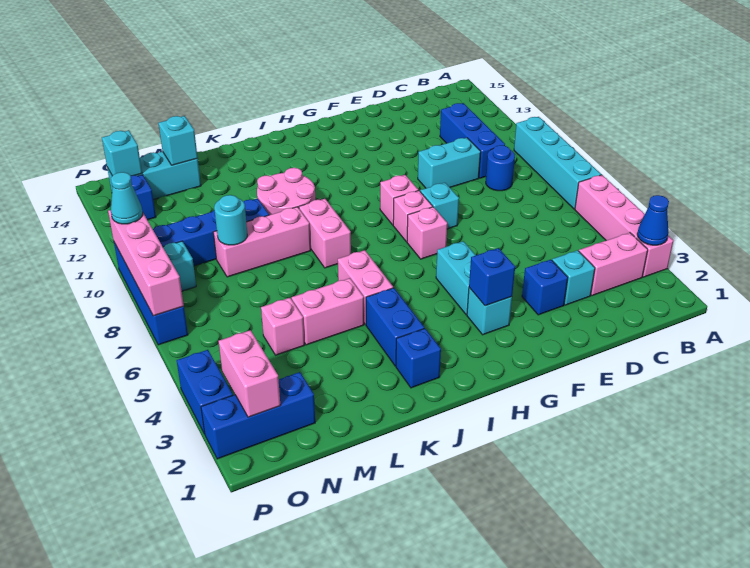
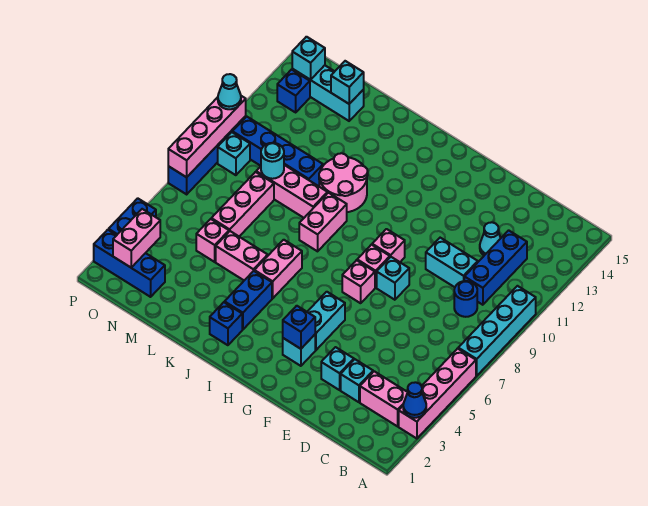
none -> cyan cone D12 level 1
blue brick E3 level 1 -> cyan brick E3 level 1
none -> pink brick M6:M8 level 1

